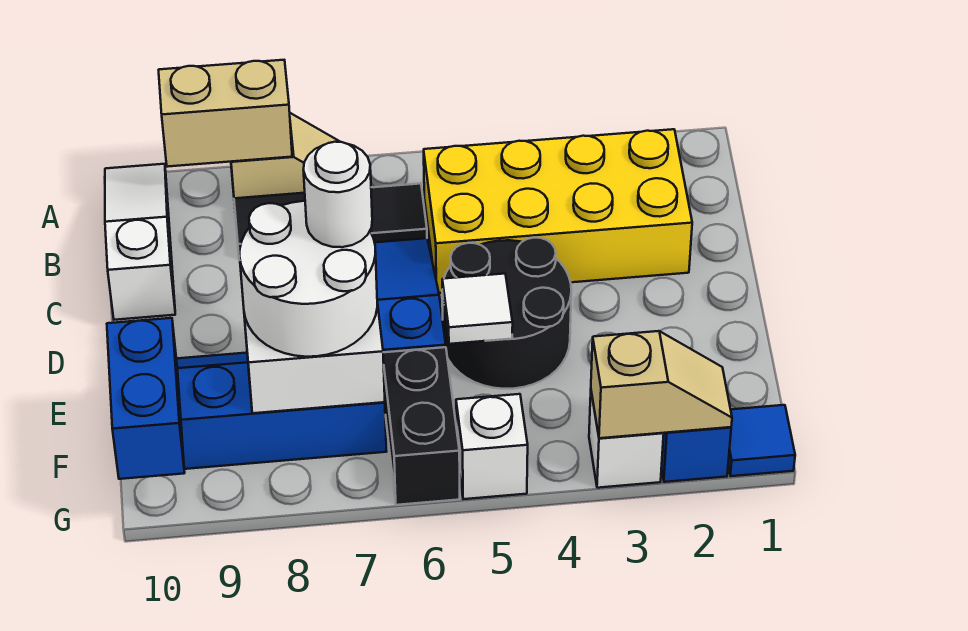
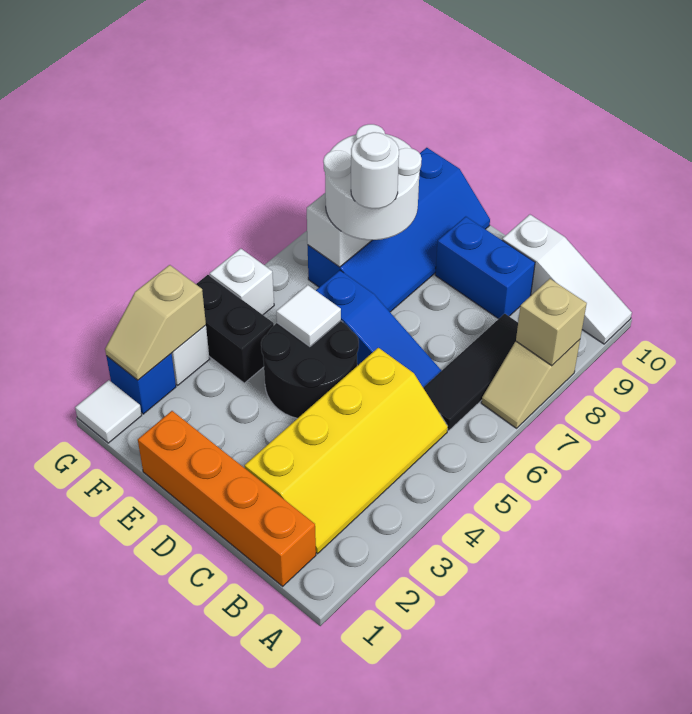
tan brick A8:A9 level 2 -> tan brick A8 level 2
none -> orange brick B1:E1 level 1
yellow brick B2:C5 level 1 -> yellow slope B2:C5 level 1 top C
black brick F6:G6 level 1 -> black brick F4:G4 level 1
blue brick F10:G10 level 2 -> blue brick C9:D9 level 1
blue tile G1 level 1 -> white tile G1 level 1

